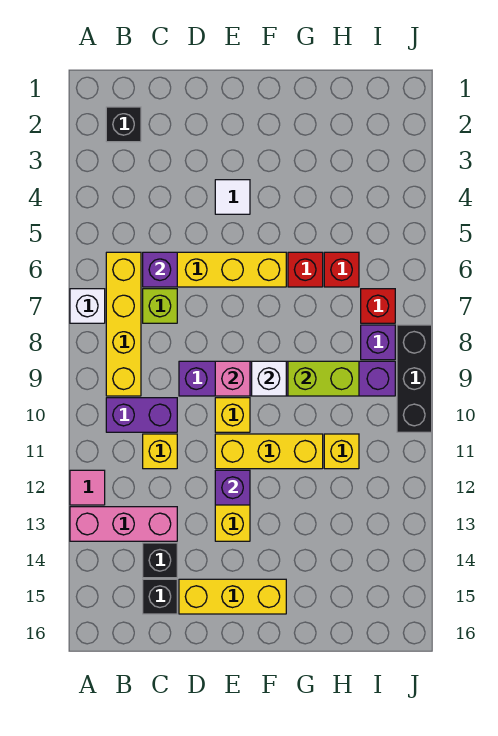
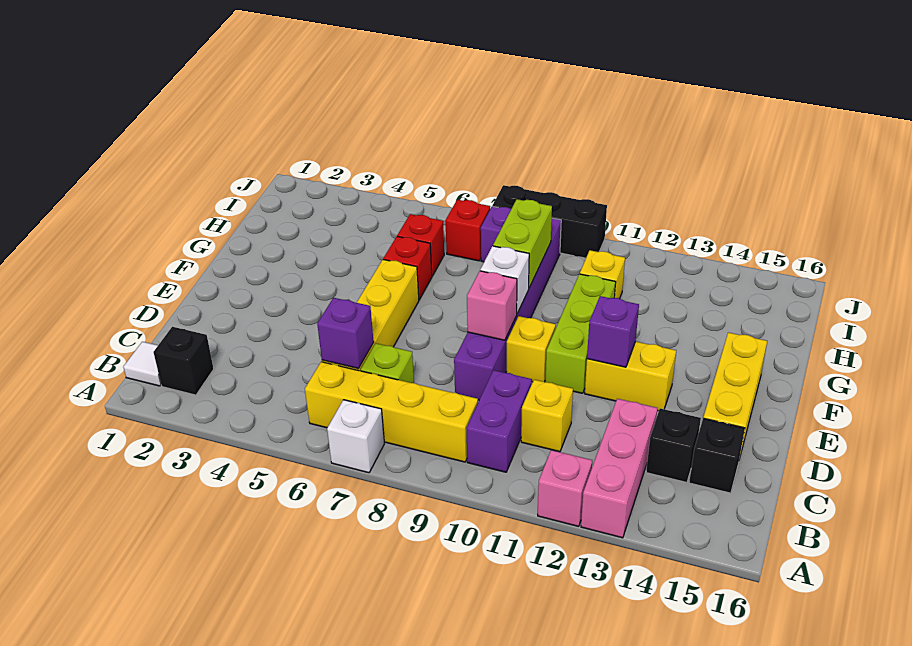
pink tile A12 level 1 -> pink brick A12 level 1
white tile E4 level 1 -> white tile B1 level 1
yellow brick E11:G11 level 1 -> lime brick E11:G11 level 1

